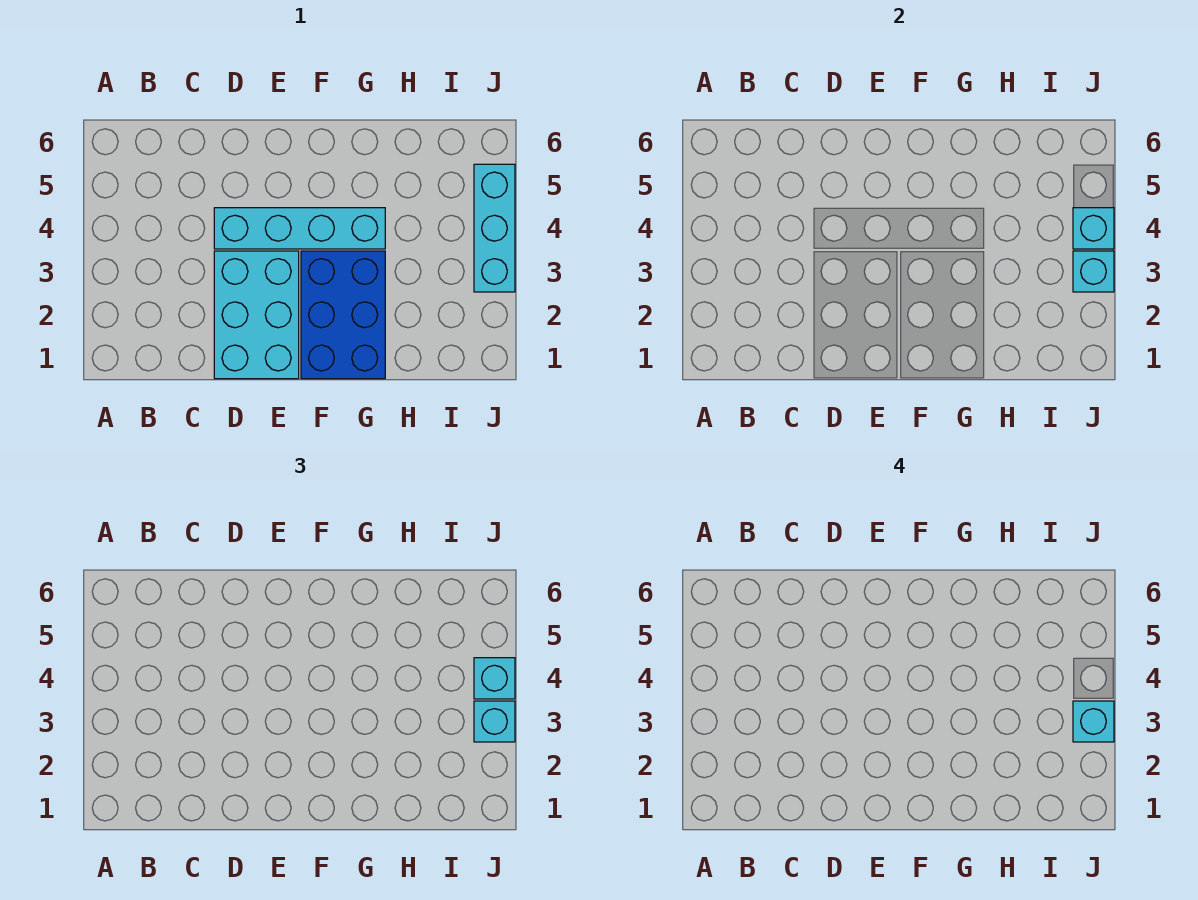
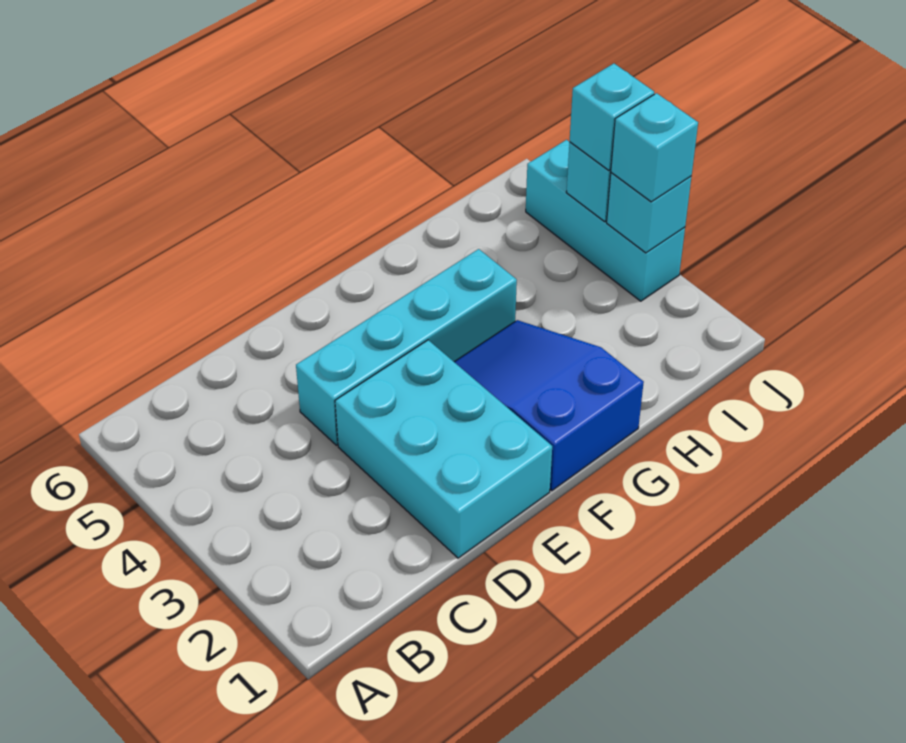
blue brick F1:G3 level 1 -> blue slope F1:G3 level 1 top 1
cyan brick J3 level 4 -> none

